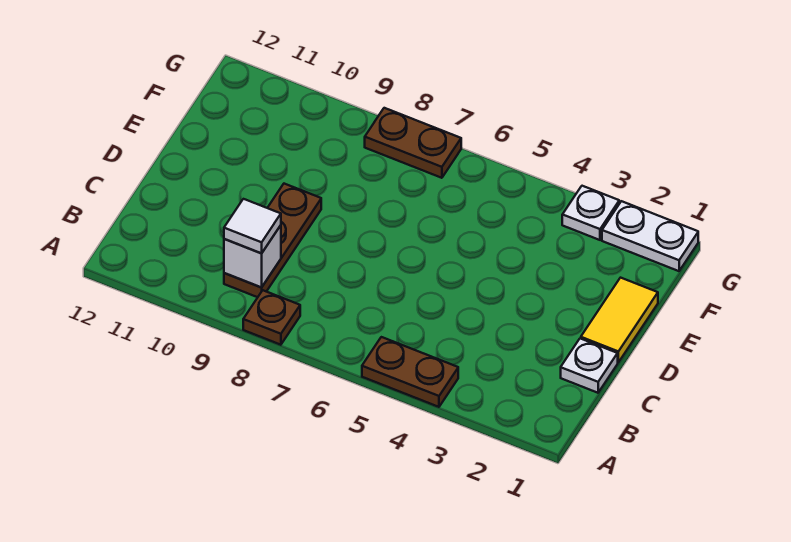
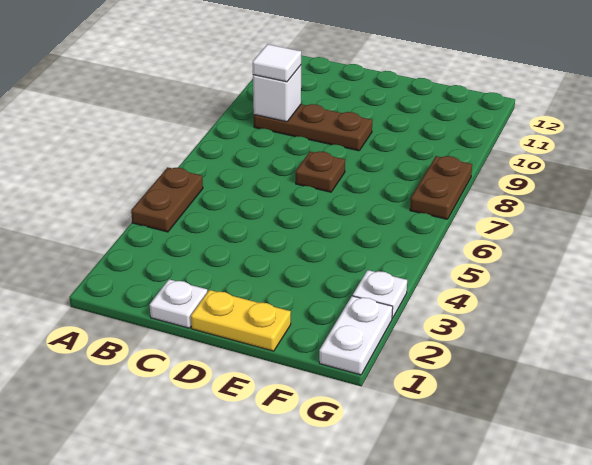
brown plate A8 level 1 -> brown plate D7 level 1
yellow tile D1:E1 level 1 -> yellow plate D1:E1 level 1

